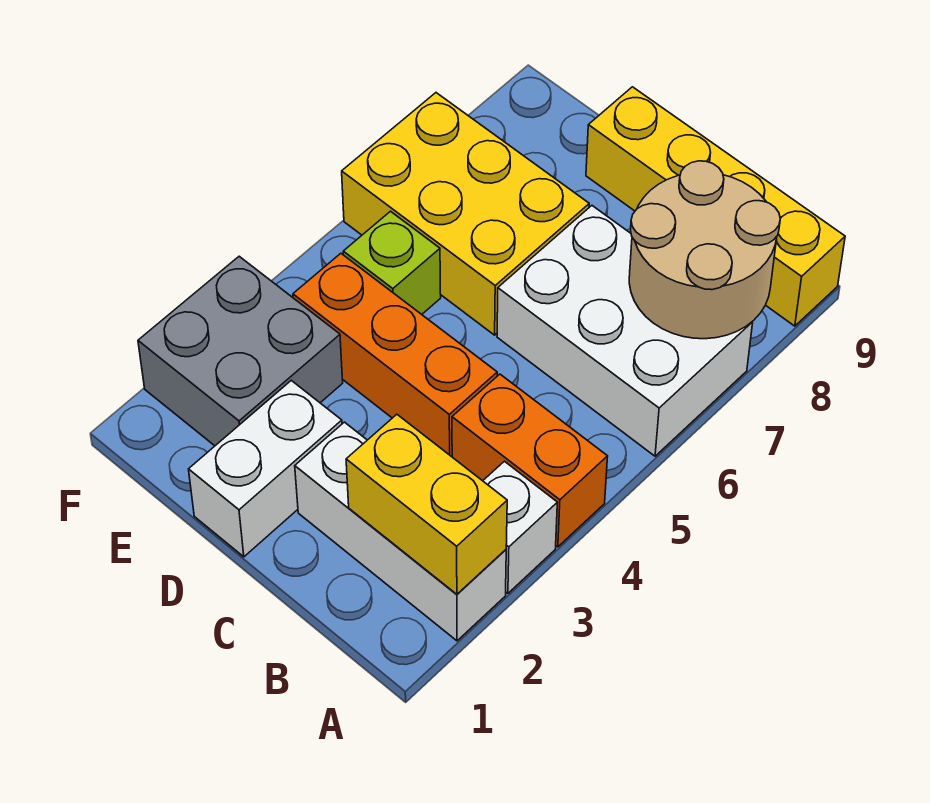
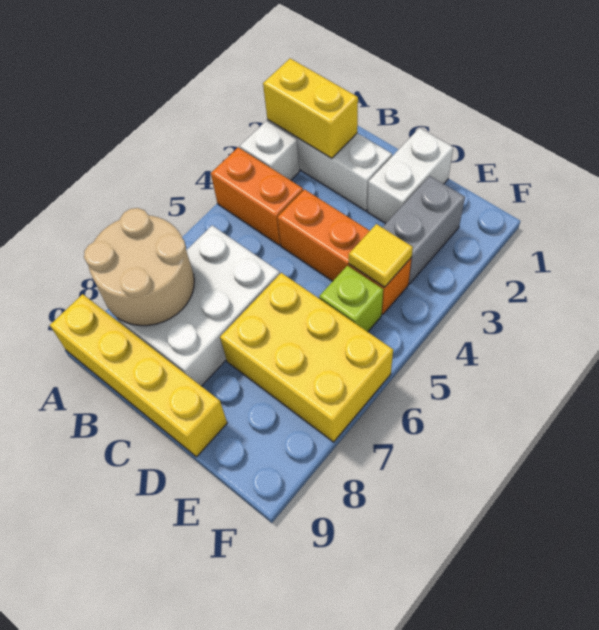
white brick A6:C7 level 1 -> white brick B6:C8 level 1
grey brick E2:F3 level 1 -> grey brick E2:E3 level 1
none -> yellow tile E4 level 2

